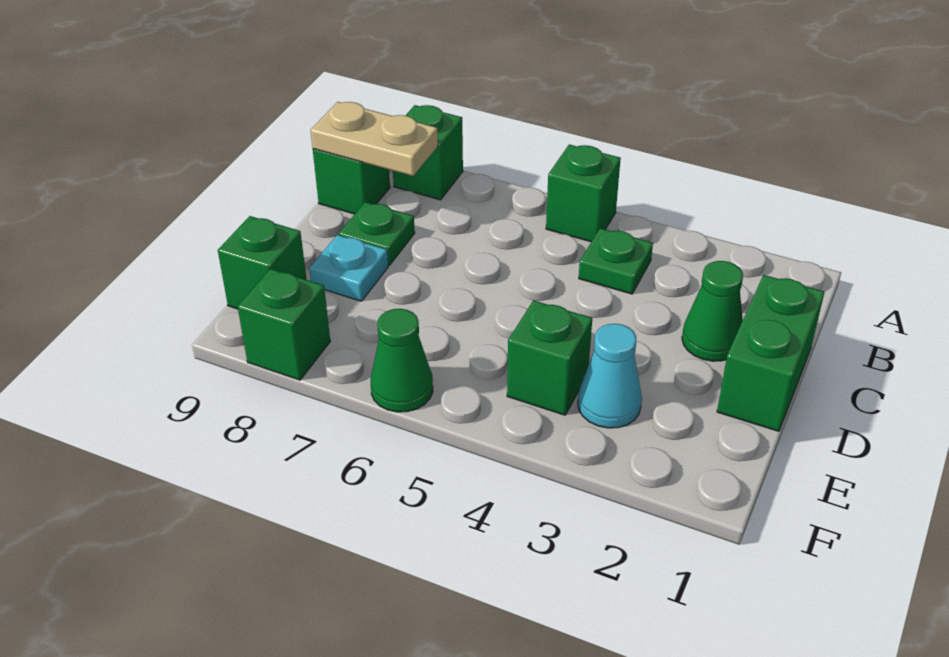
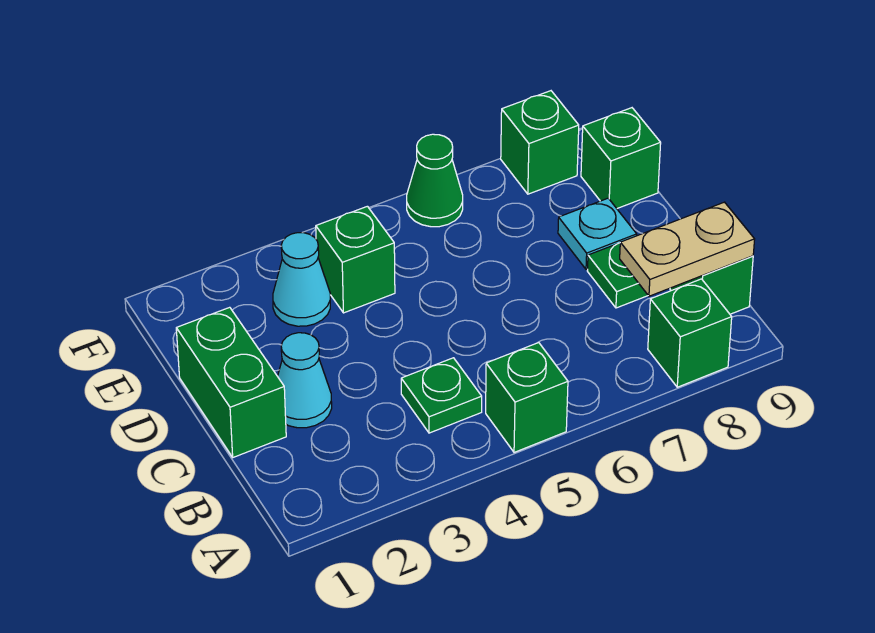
green cone C2 level 1 -> cyan cone C2 level 1

